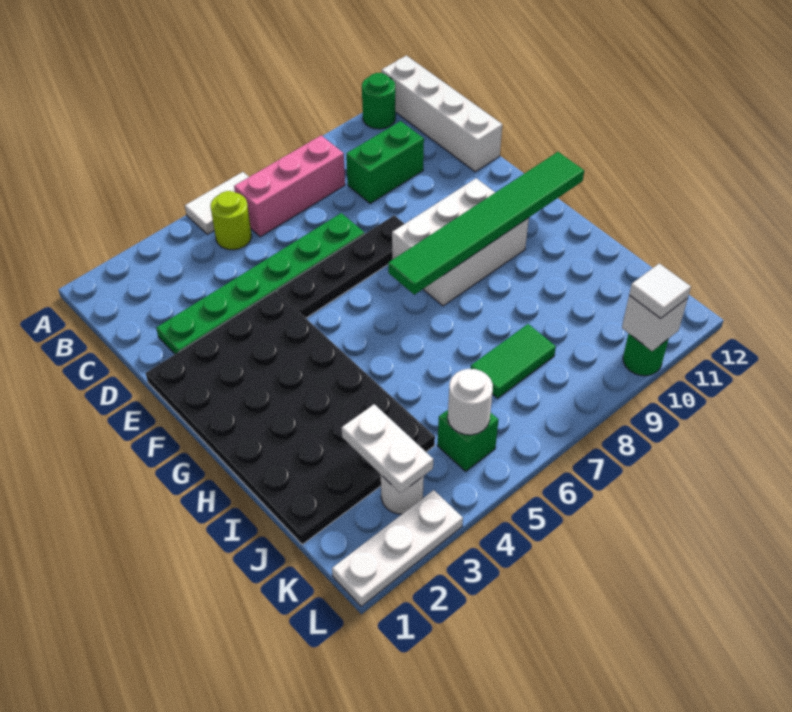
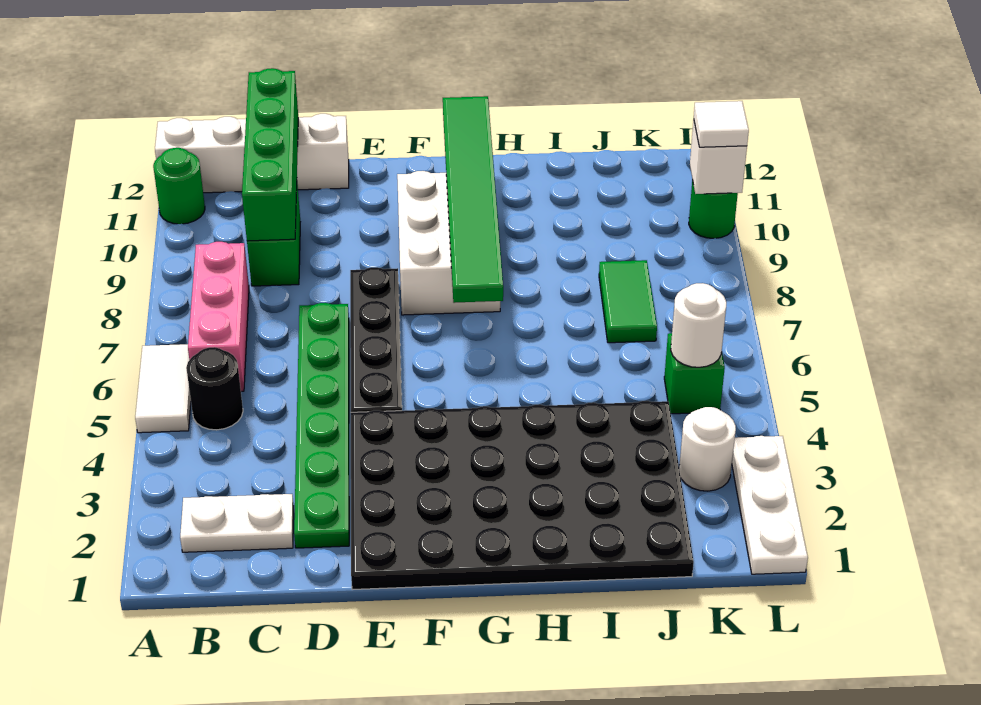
lime round brick B5 level 1 -> black round brick B5 level 1
none -> green brick C9:C12 level 2
white plate J3:K3 level 2 -> white plate B2:C2 level 1

